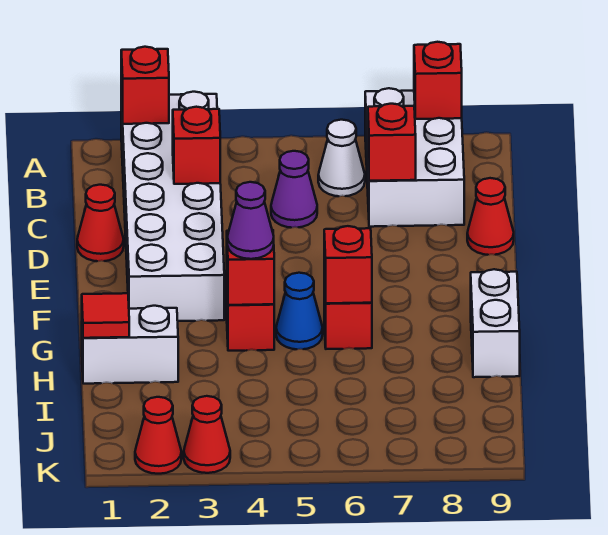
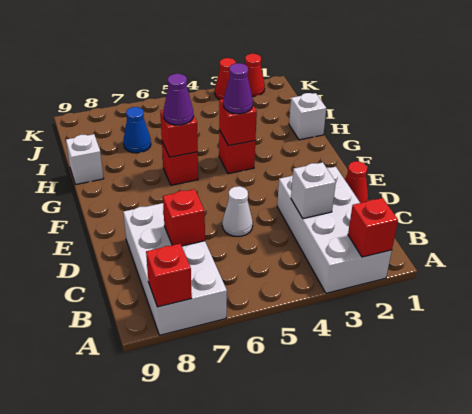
white brick A2:F3 level 1 -> white brick A2:D3 level 1
white brick A7:C8 level 1 -> white brick A7:D8 level 1
white cone B6 level 1 -> white cone D5 level 1
red brick C3 level 2 -> white brick C3 level 2
purple cone C5 level 1 -> purple cone G6 level 3
red cone D9 level 1 -> none
blue cone G5 level 1 -> blue cone I7 level 1
white brick G9:H9 level 1 -> white brick H9 level 1
white brick H1:H2 level 1 -> white brick H1 level 1
red tile H1 level 2 -> none

